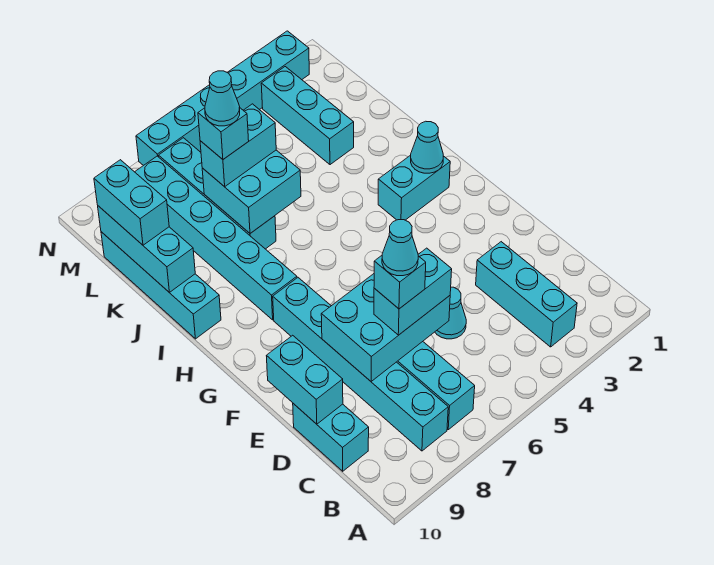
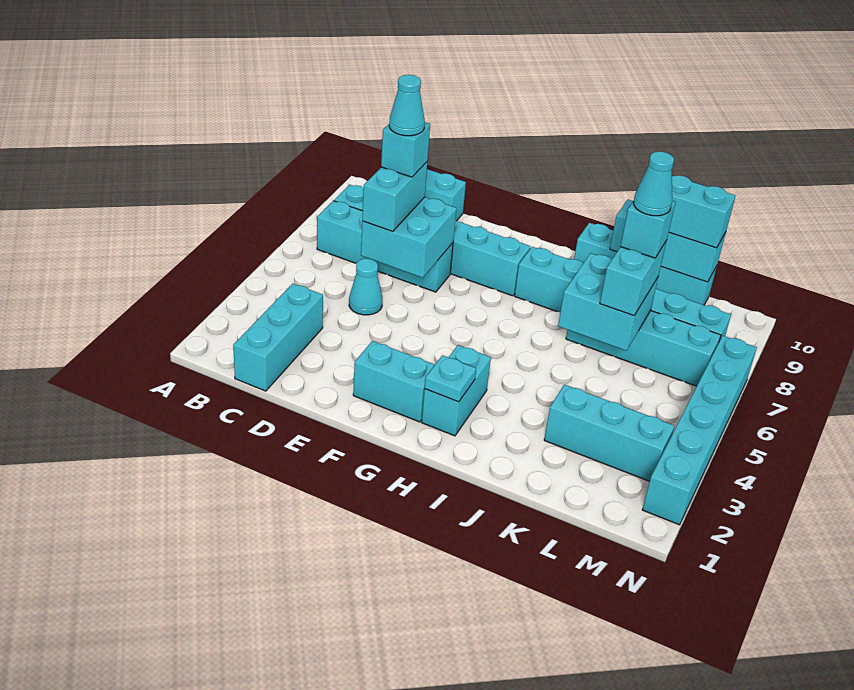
cyan brick B3:D3 level 1 -> cyan brick C1:C3 level 1
cyan brick D6:E8 level 2 -> cyan brick D6:E7 level 2
cyan brick D10:E10 level 2 -> cyan brick F2:G2 level 1
cyan cone H2 level 2 -> cyan plate H2 level 2

